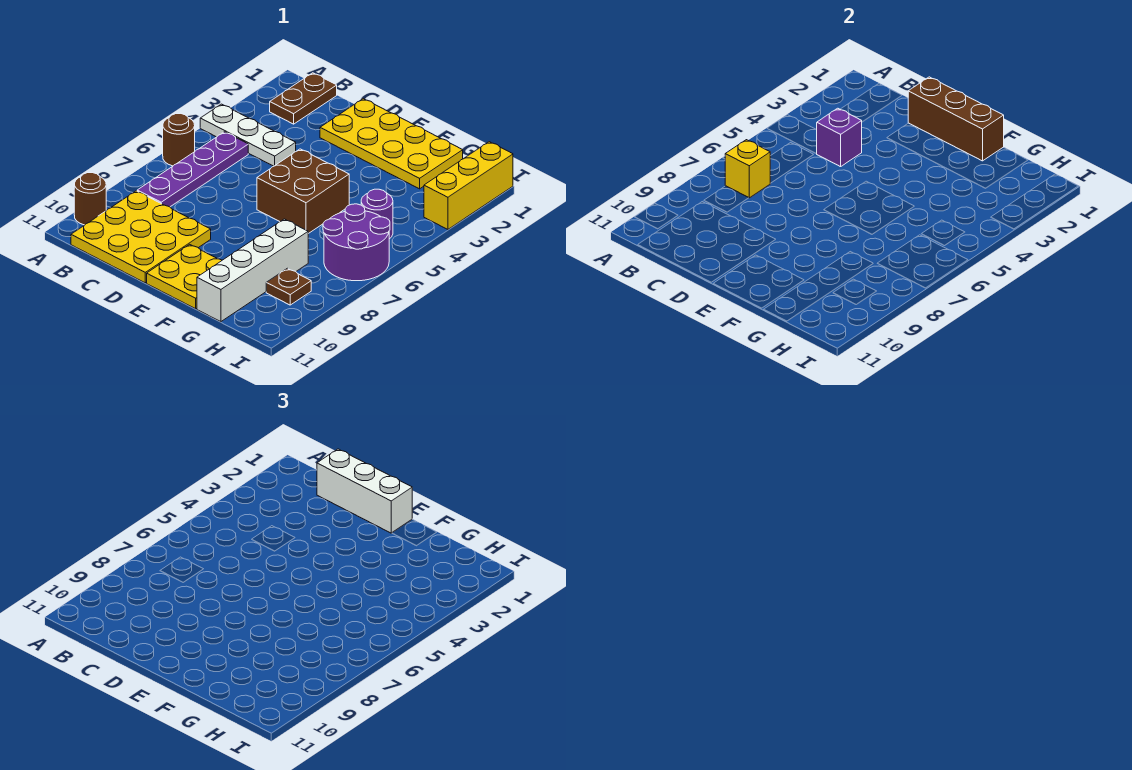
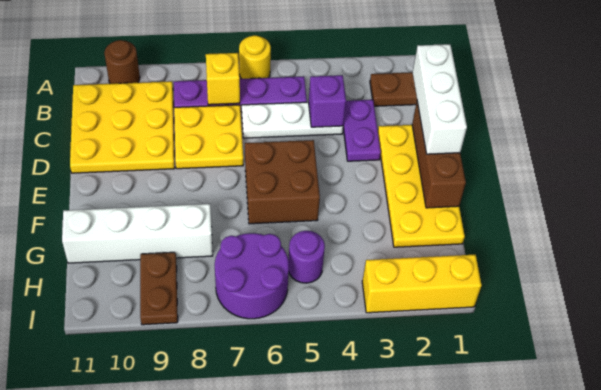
white plate A4:C4 level 1 -> white plate C4:C6 level 1
brown round brick A6 level 1 -> yellow round brick A6 level 1
none -> purple plate C3:D3 level 1
yellow plate E10:F11 level 1 -> yellow plate C7:D8 level 1
brown plate H9 level 1 -> brown plate H9:I9 level 1

